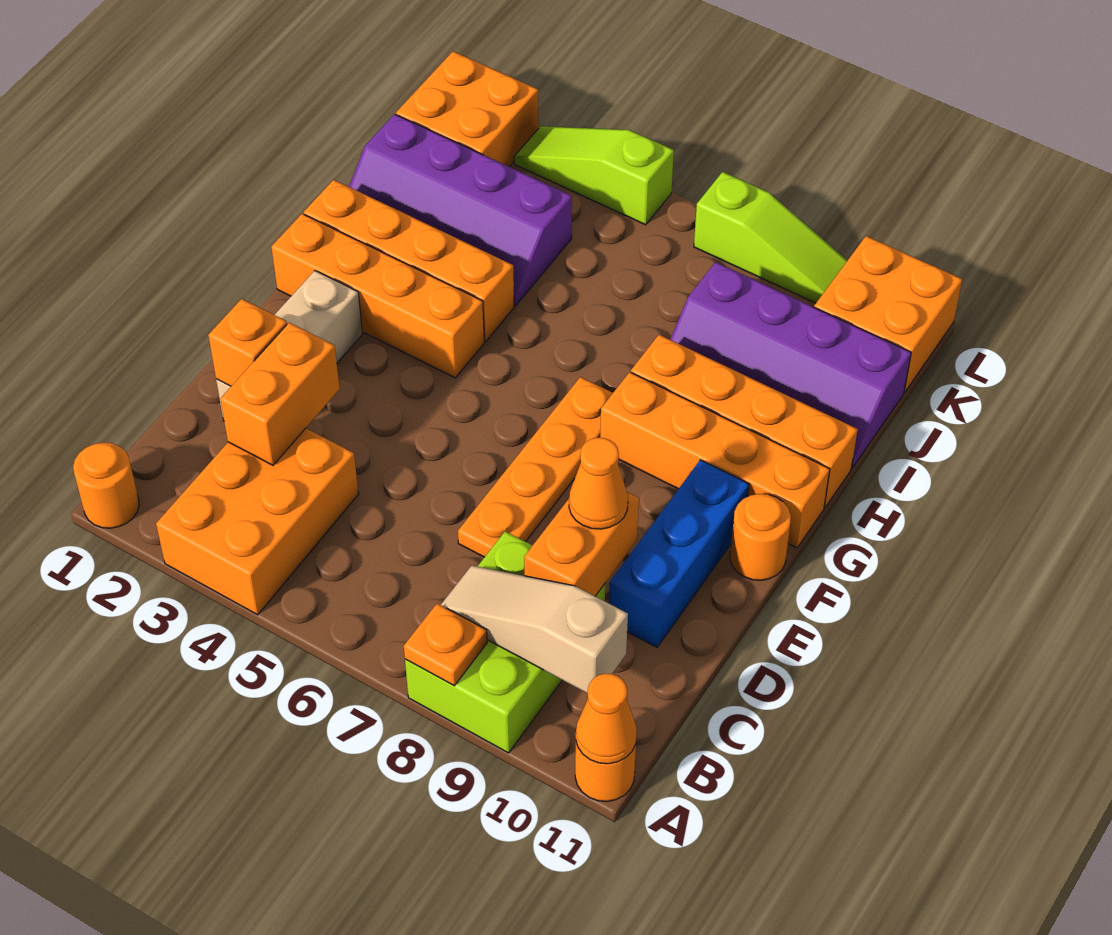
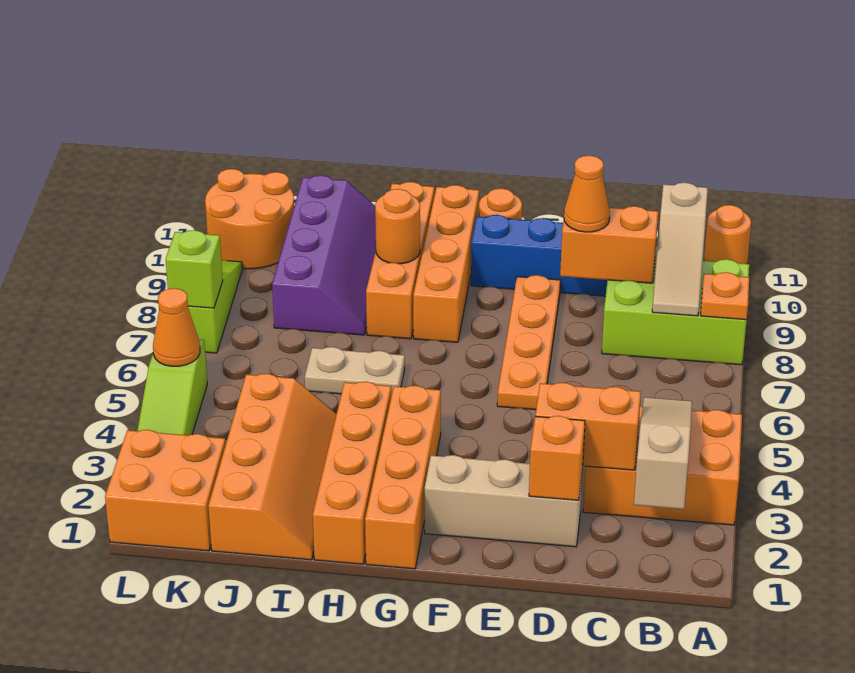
orange round brick A1 level 1 -> orange round brick H9 level 2
orange cone A11 level 2 -> orange cone L5 level 2
none -> tan slope B2:B4 level 2 top 2
orange plate D7:G7 level 1 -> orange plate E6:E9 level 1
none -> tan plate H6:I6 level 1
purple slope I1:J4 level 1 top J -> orange slope I1:J4 level 1 top J
orange brick K10:L11 level 1 -> orange round brick K10:L11 level 1
none -> lime brick L7 level 2

